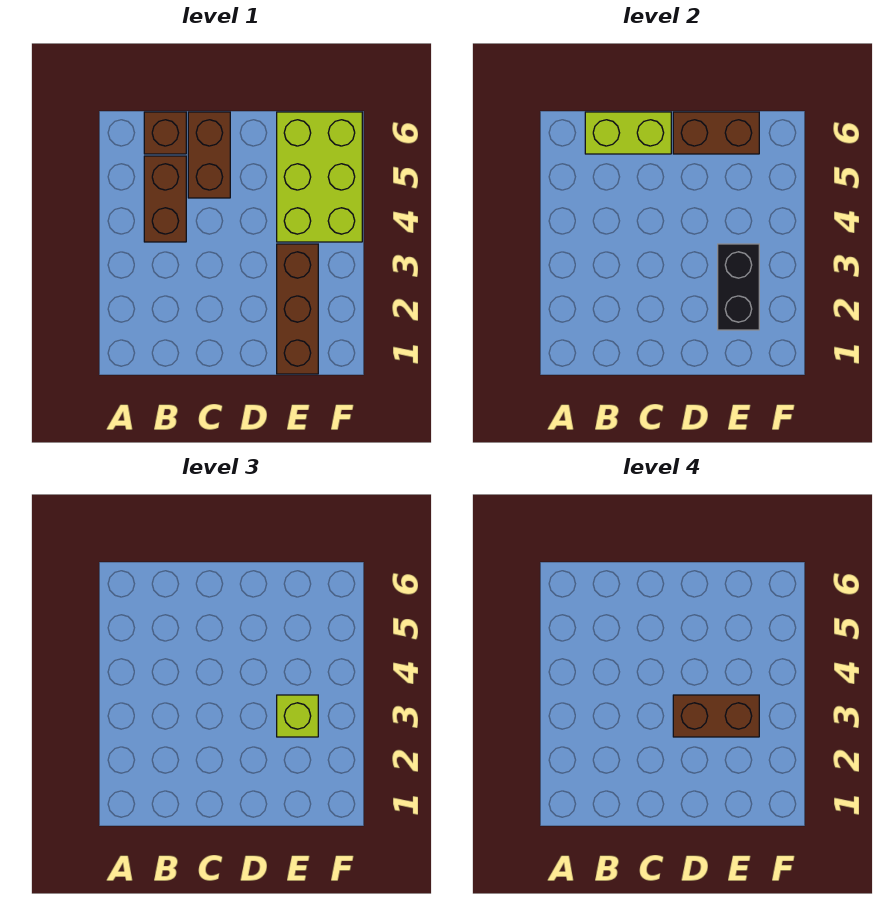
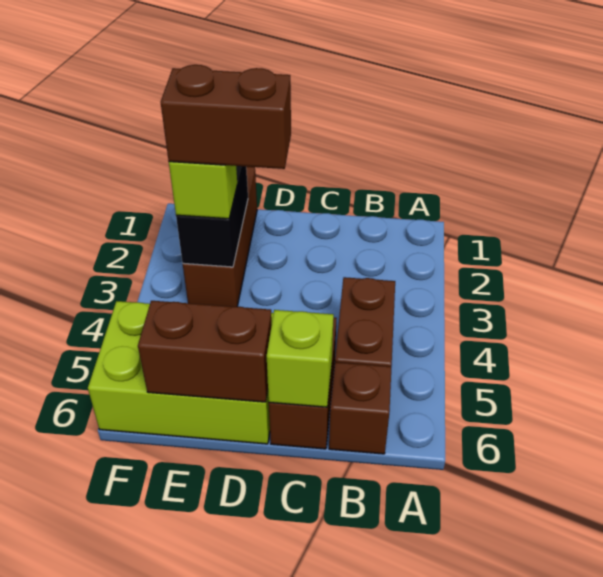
lime brick B6:C6 level 2 -> lime brick C6 level 2
lime brick E4:F6 level 1 -> lime brick D5:F6 level 1

